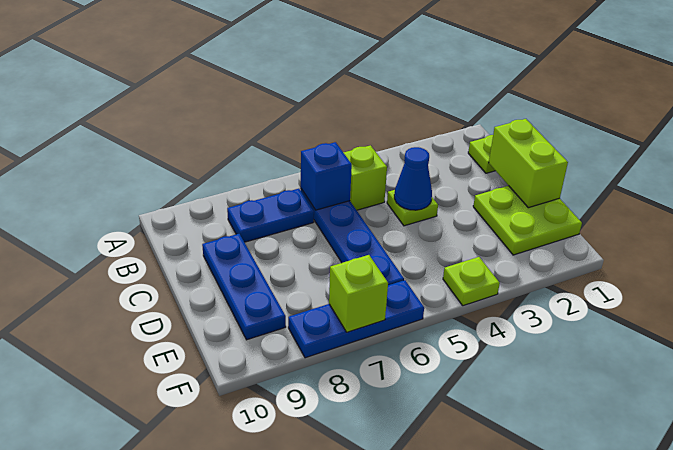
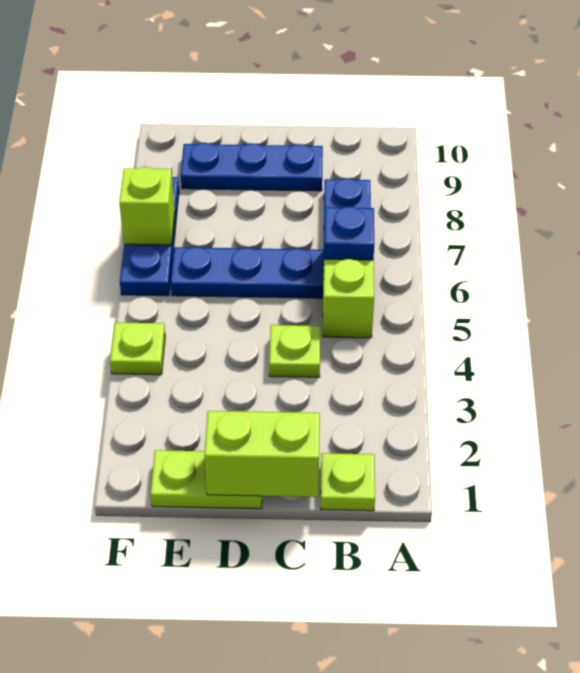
blue cone C4 level 2 -> none
lime plate D1:E2 level 1 -> lime plate D1:E1 level 1

